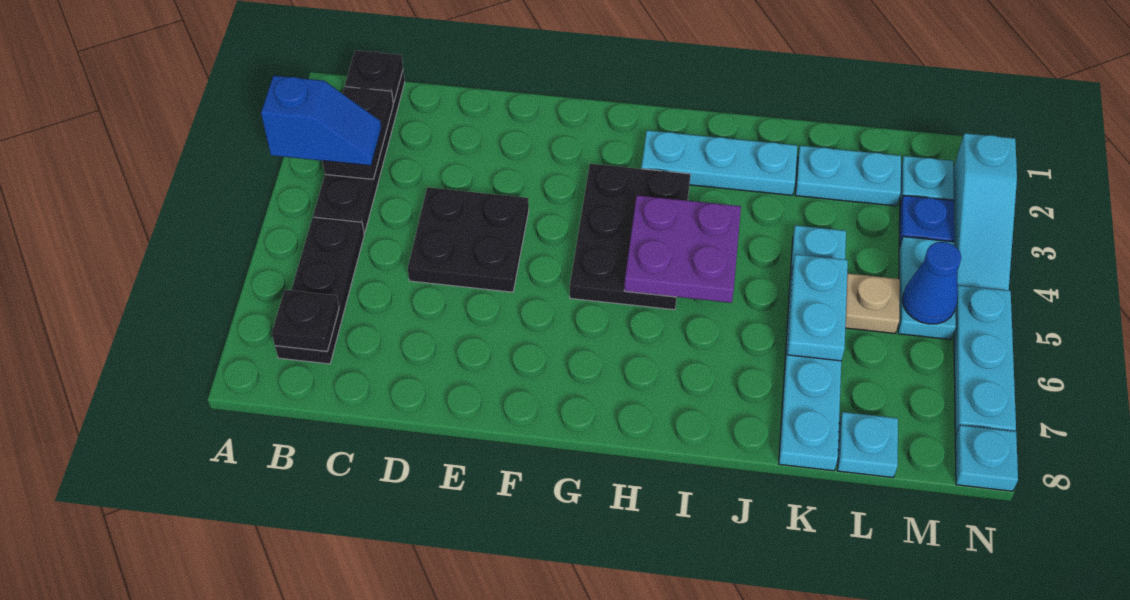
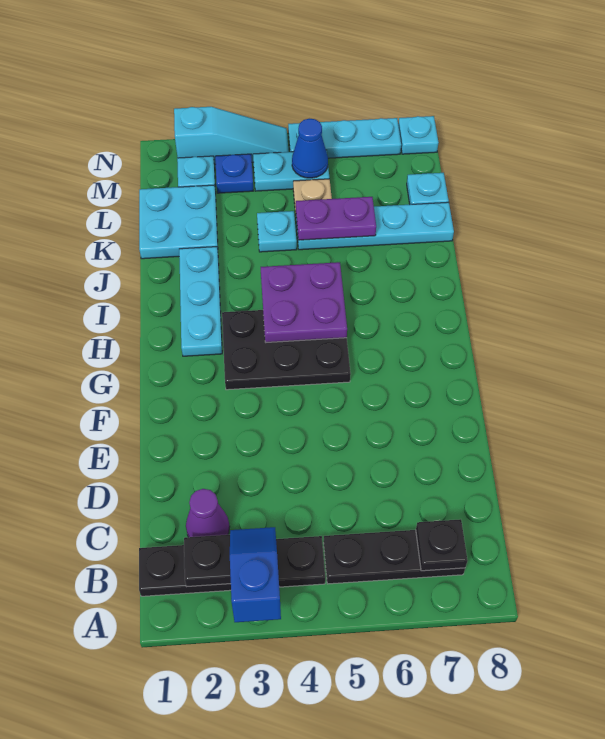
black plate B1 level 2 -> none
none -> purple cone C2 level 1
black plate D4:E5 level 1 -> none
cyan plate K2:L2 level 1 -> cyan plate K1:L2 level 1
cyan plate K5:K6 level 2 -> purple plate K5:K6 level 2

